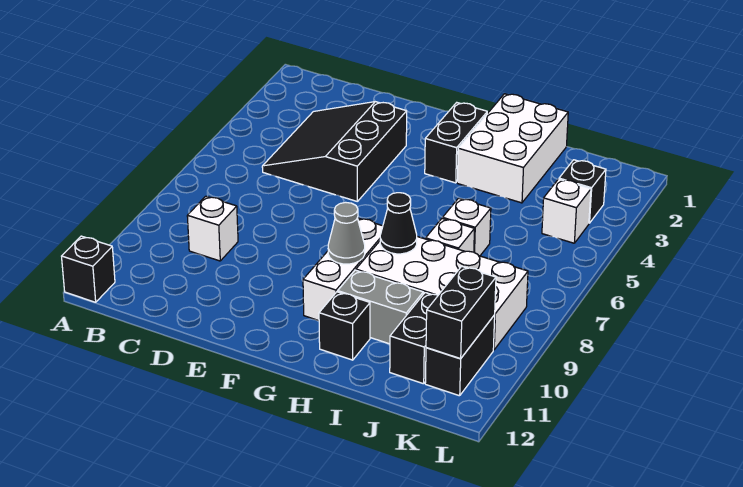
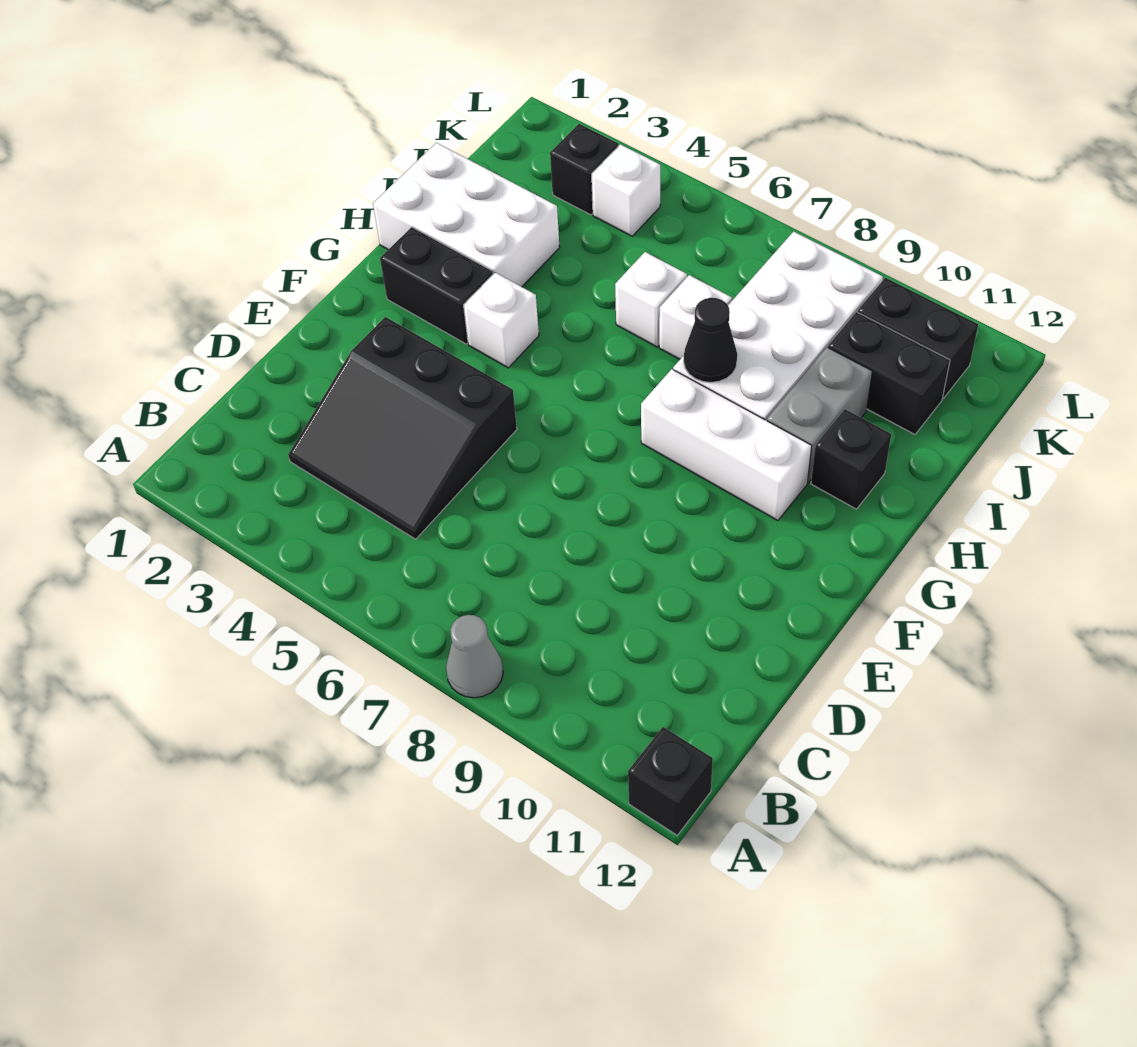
white brick C9 level 1 -> white brick G4 level 1
grey cone G9 level 2 -> grey cone A8 level 1
black brick K10:K11 level 2 -> none

